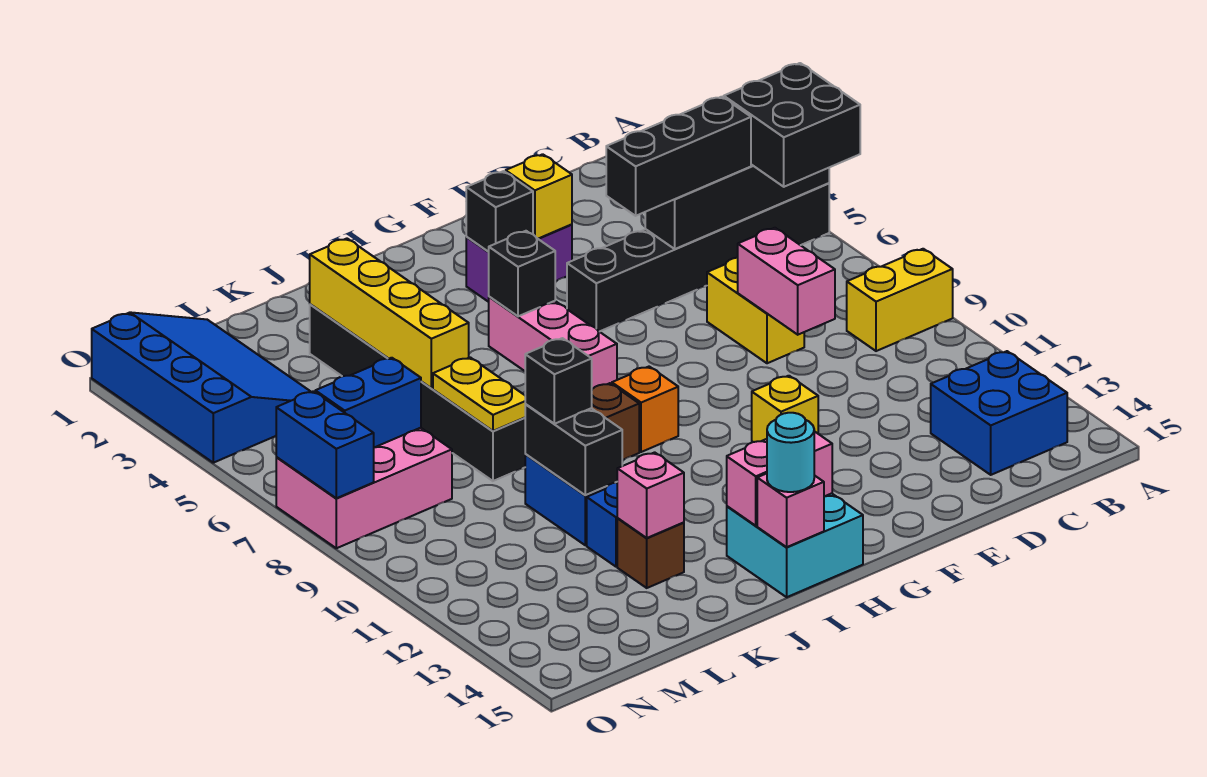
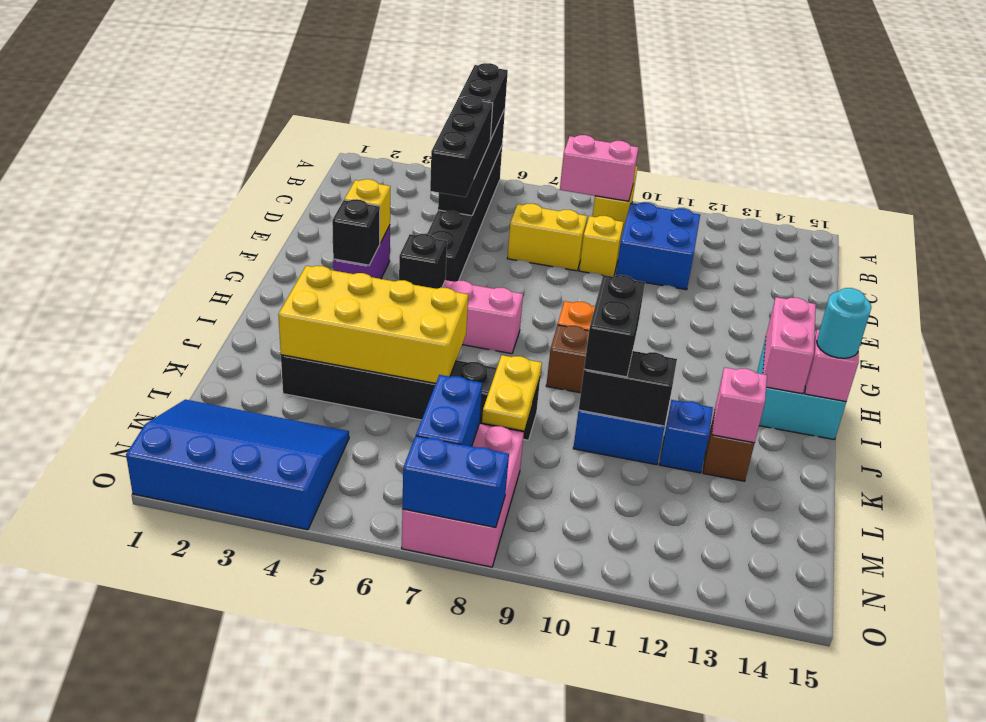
black brick A5:B6 level 3 -> black brick A5:B5 level 3
blue brick B13:C14 level 1 -> blue brick C10:D11 level 1
pink brick D8:D9 level 2 -> pink brick B8:B9 level 2
yellow brick F11 level 1 -> yellow brick D9 level 1
yellow brick K3:K6 level 2 -> yellow brick J3:K6 level 2
yellow plate K7:K8 level 2 -> yellow plate K8:L8 level 2
black brick K10 level 3 -> black brick J10:K10 level 3

